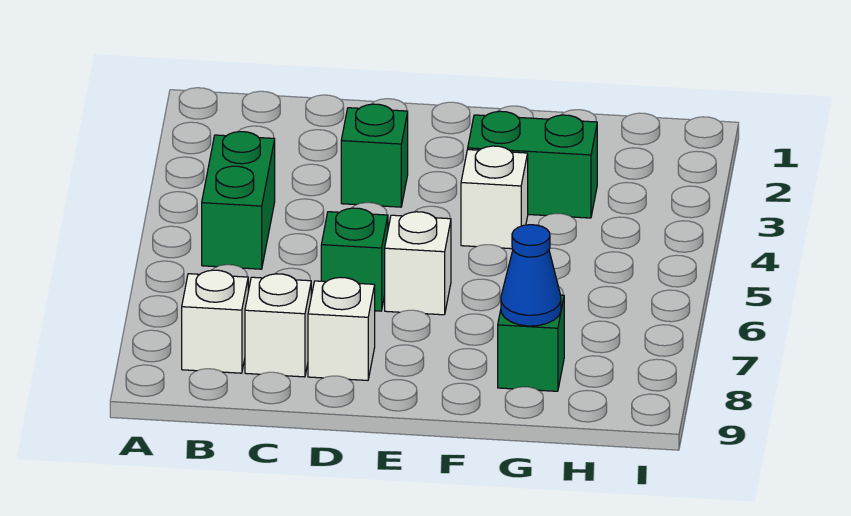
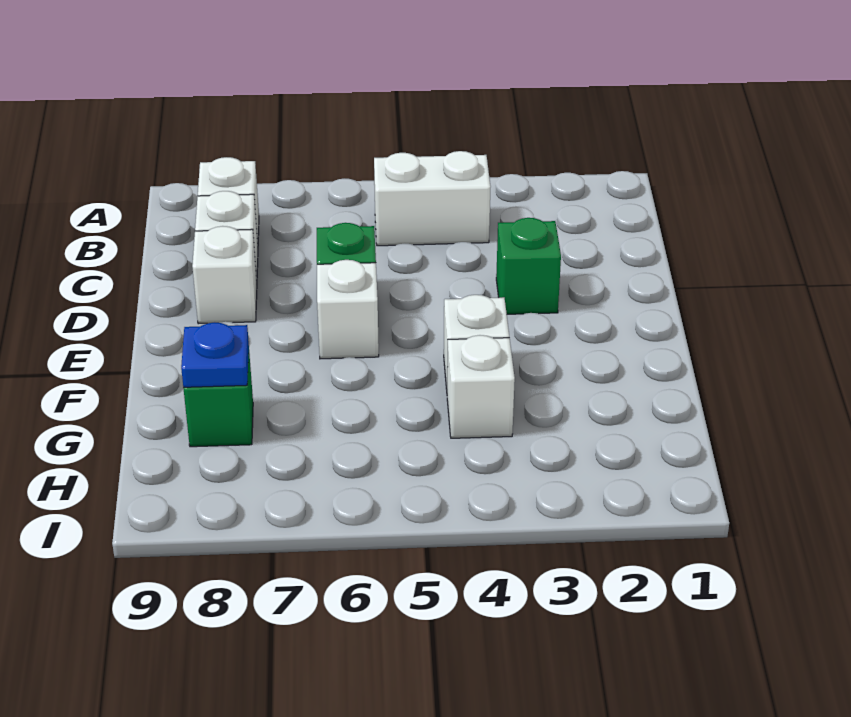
green brick B4:B5 level 1 -> white brick B4:B5 level 1
green brick F3:G3 level 1 -> none
none -> white brick G4 level 1
blue cone G8 level 2 -> blue plate G8 level 2

